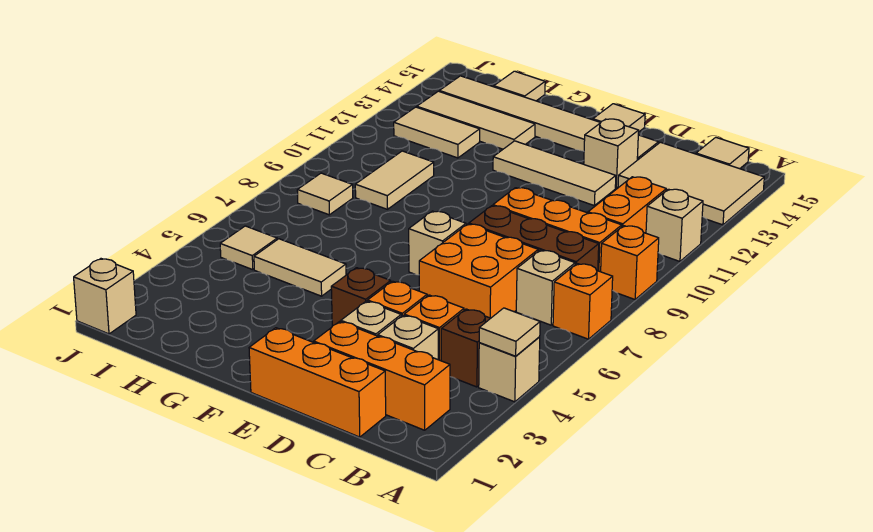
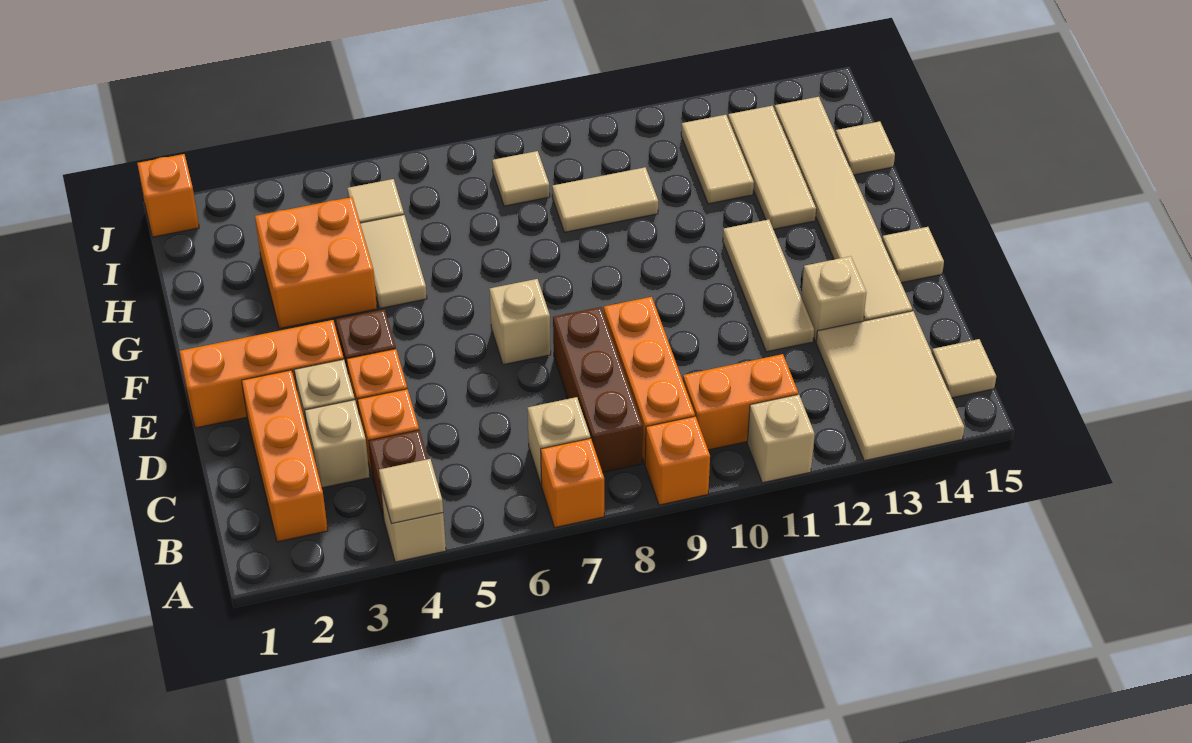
orange brick C1:E1 level 1 -> orange brick E1:E3 level 1
orange brick C6:D7 level 1 -> orange brick G3:H4 level 1
tan brick J1 level 1 -> orange brick J1 level 1

